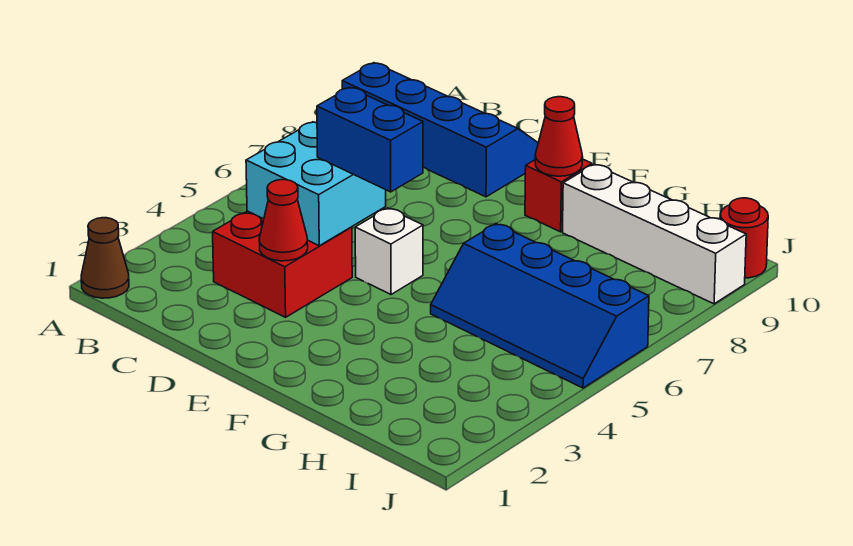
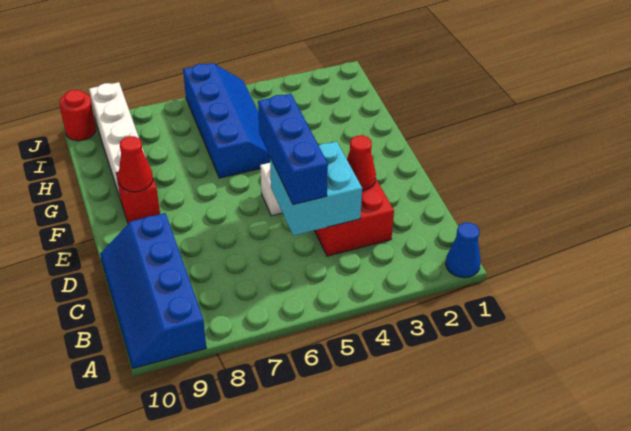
brown cone A1 level 1 -> blue cone A1 level 1
blue brick D5:E5 level 3 -> blue brick C5:E5 level 3

